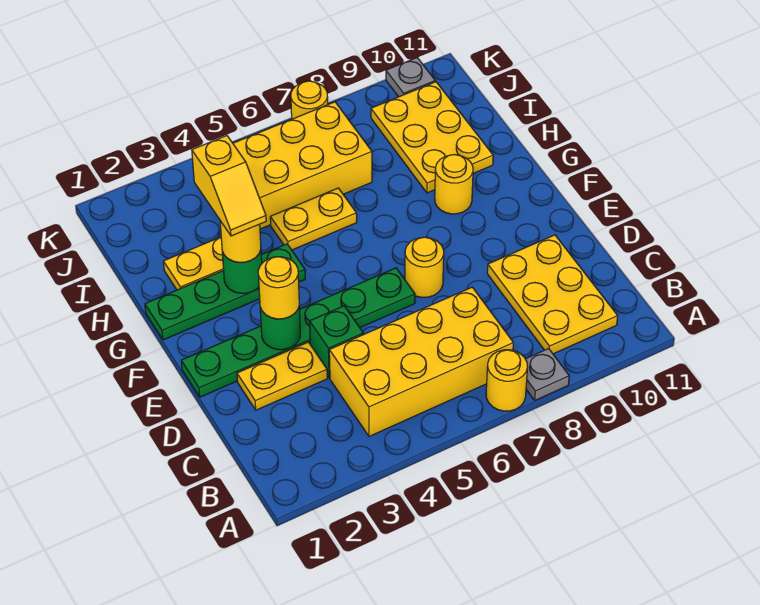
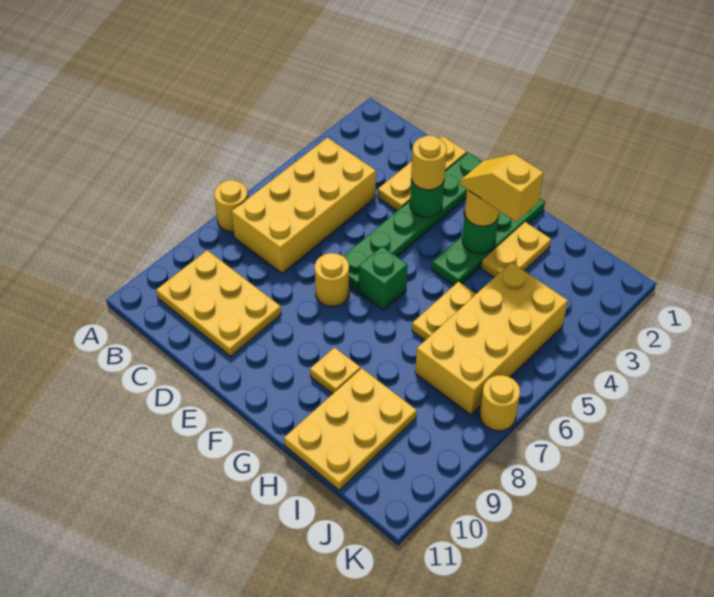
grey plate A8 level 1 -> none
yellow plate D2:D3 level 1 -> yellow plate D1:D3 level 1
green brick D4 level 1 -> green brick F6 level 1
yellow round brick G9 level 1 -> yellow plate G9 level 1
yellow plate H9:J10 level 1 -> yellow plate H9:I11 level 1
grey plate K10 level 1 -> none

